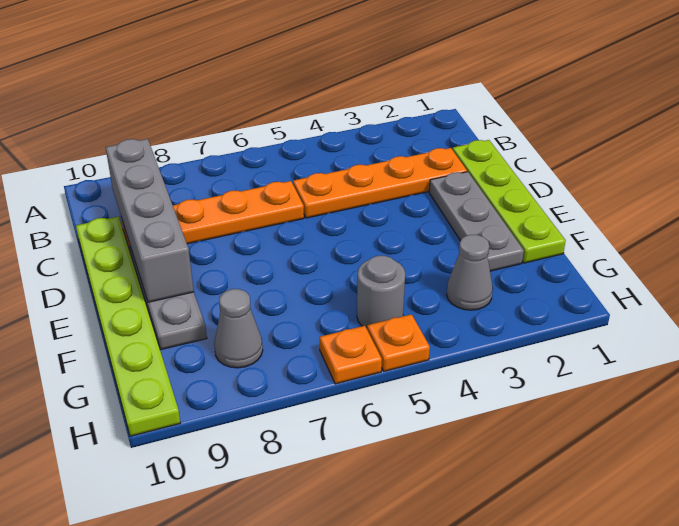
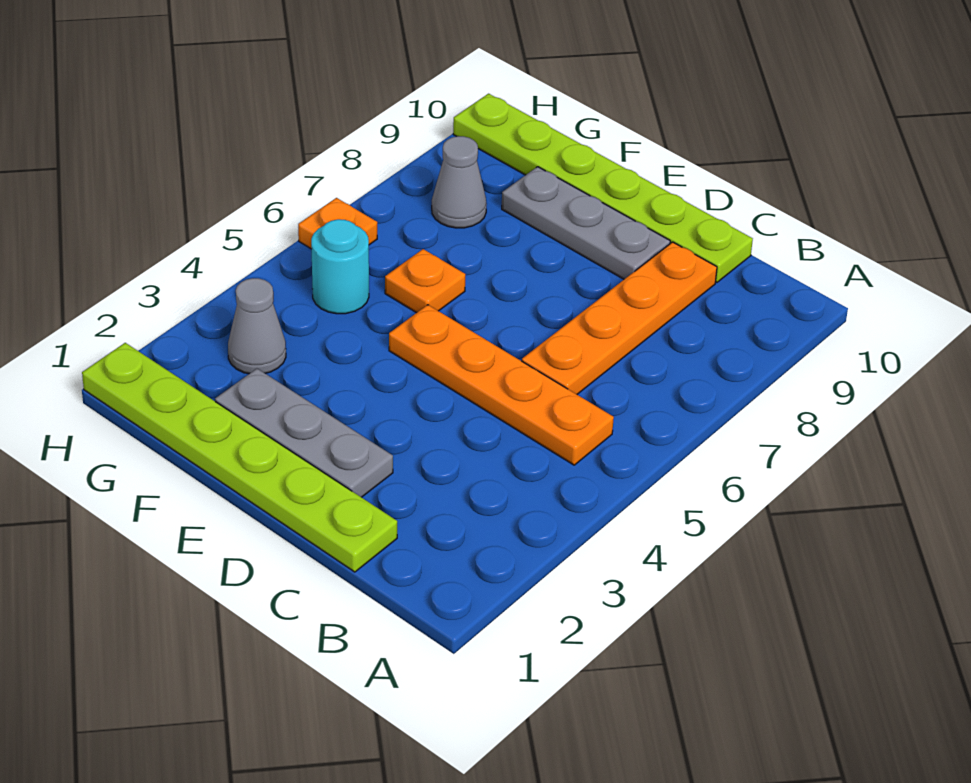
grey brick B9:E9 level 2 -> none
lime plate C1:F1 level 1 -> lime plate C1:H1 level 1
orange plate C2:C5 level 1 -> orange plate B5:E5 level 1
grey round brick G5 level 1 -> cyan round brick G5 level 1
orange plate H5 level 1 -> orange plate F6 level 1

